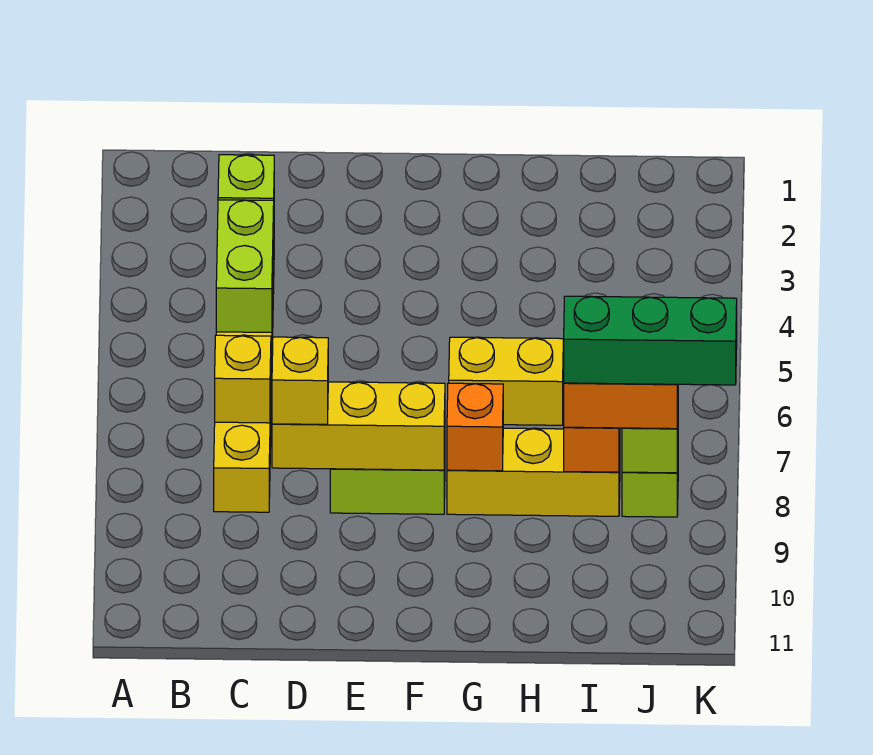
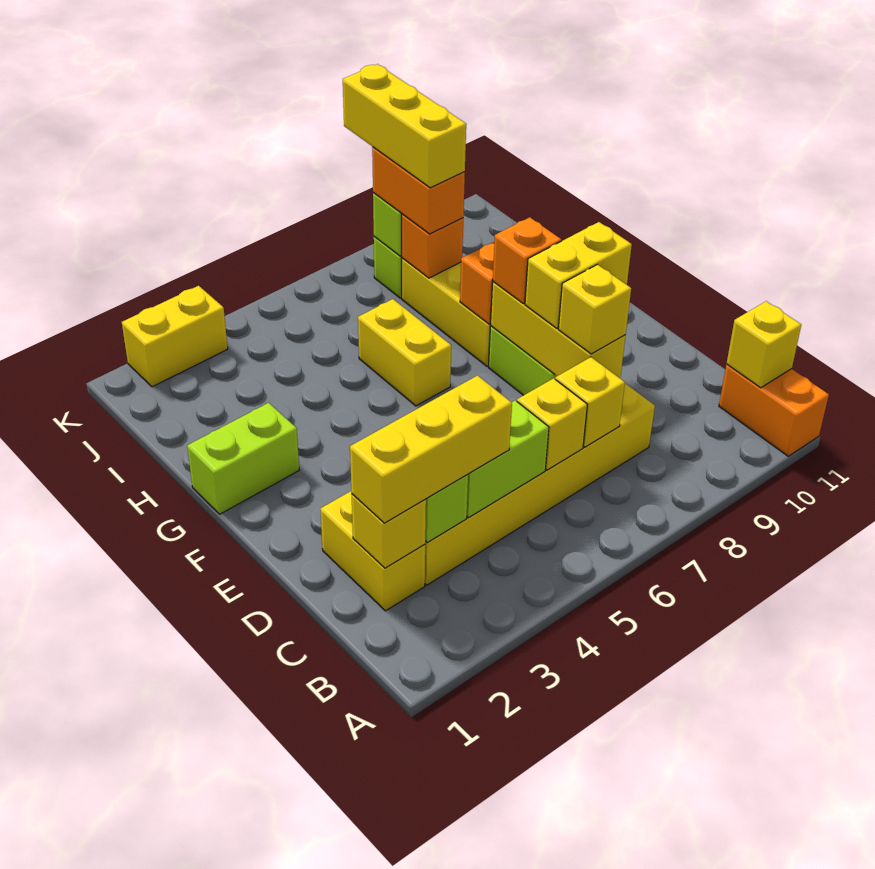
none -> orange brick A11:B11 level 1
none -> yellow brick B11 level 2
none -> yellow brick C2:D2 level 1
none -> yellow brick C2 level 2
none -> yellow brick C2:C4 level 3
none -> yellow brick C6 level 2
none -> yellow brick E8:E9 level 3
none -> orange brick F8 level 3
none -> lime brick G1:G2 level 1
green brick I8:K8 level 4 -> yellow brick I8:K8 level 4
none -> yellow brick K2:K3 level 1

